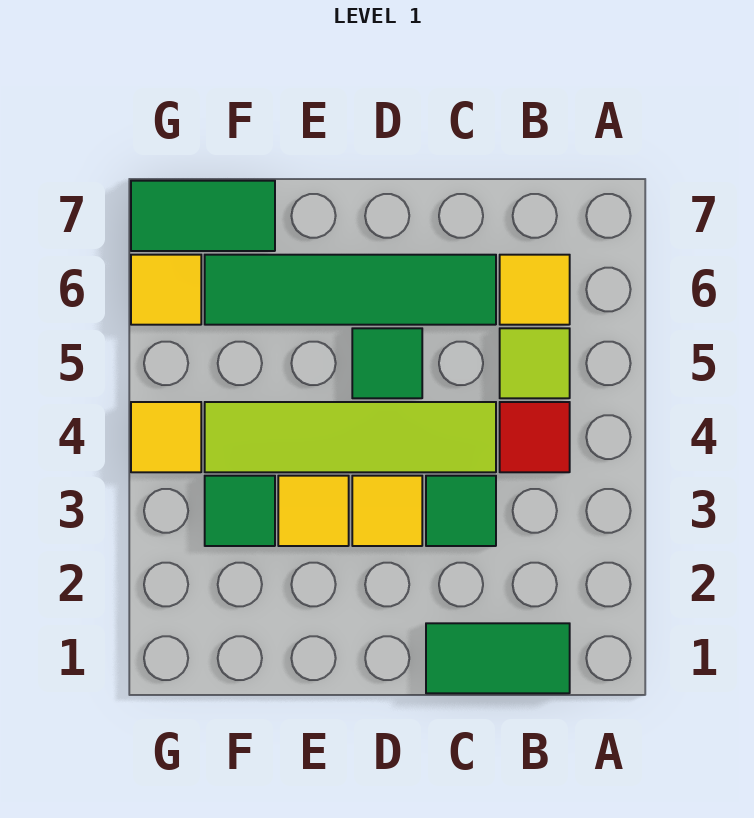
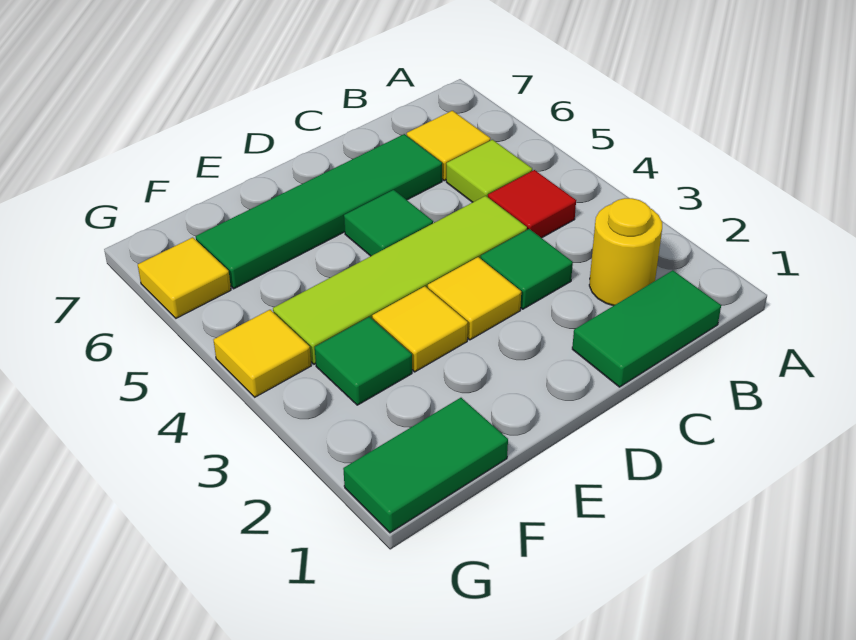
none -> yellow round brick B2 level 1
green tile F7:G7 level 1 -> green tile F1:G1 level 1

